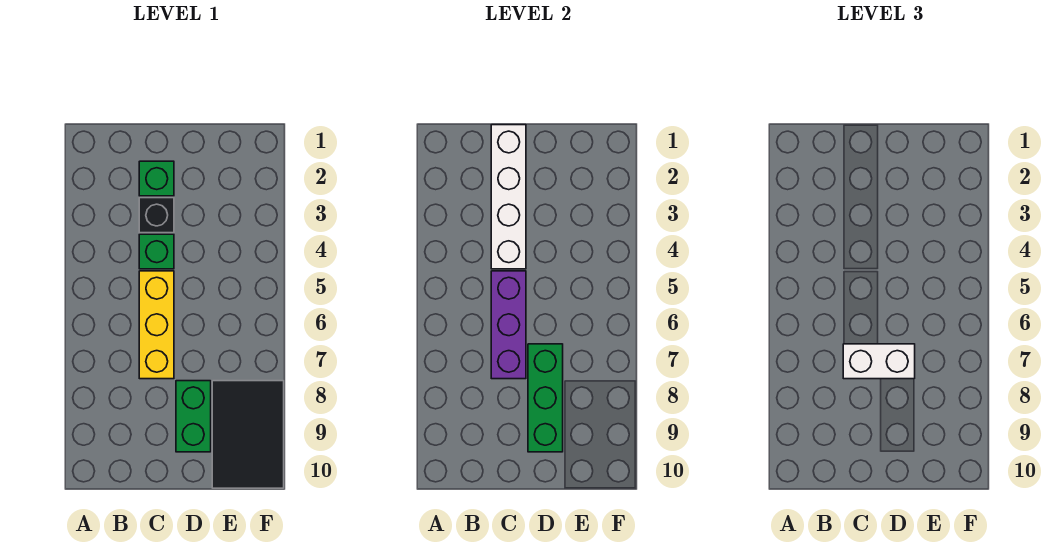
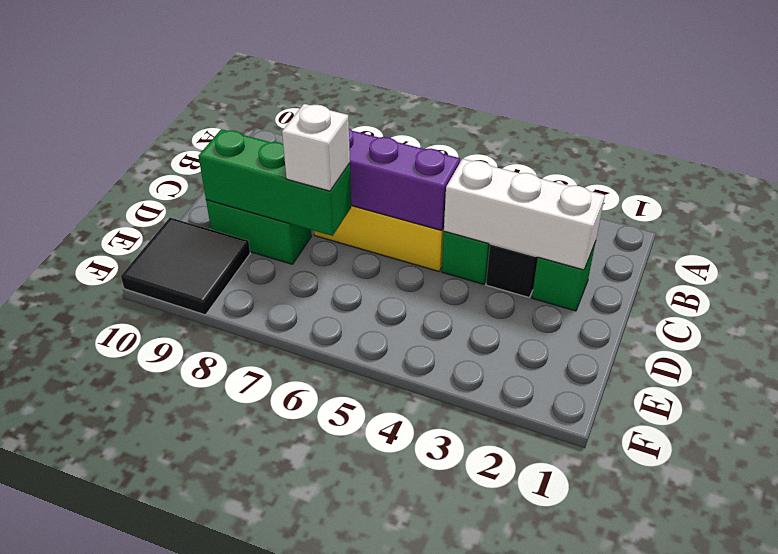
white brick C1:C4 level 2 -> white brick C2:C4 level 2
white brick C7:D7 level 3 -> white brick D7 level 3
black tile E8:F10 level 1 -> black tile E9:F10 level 1

